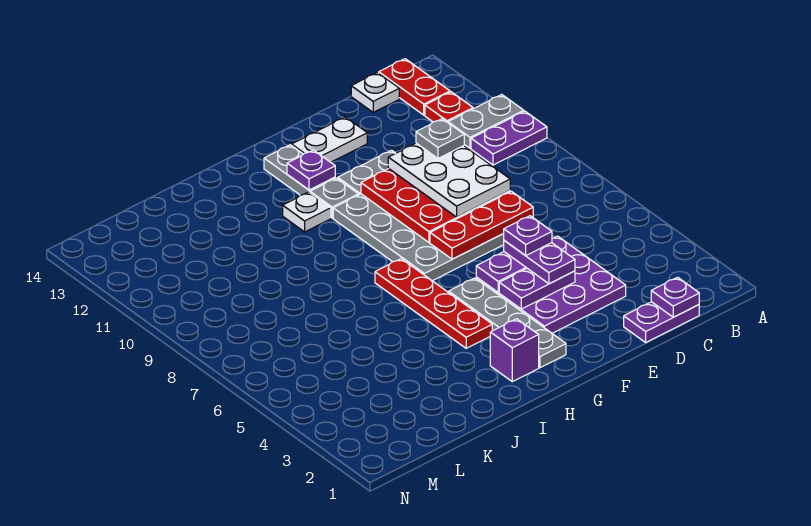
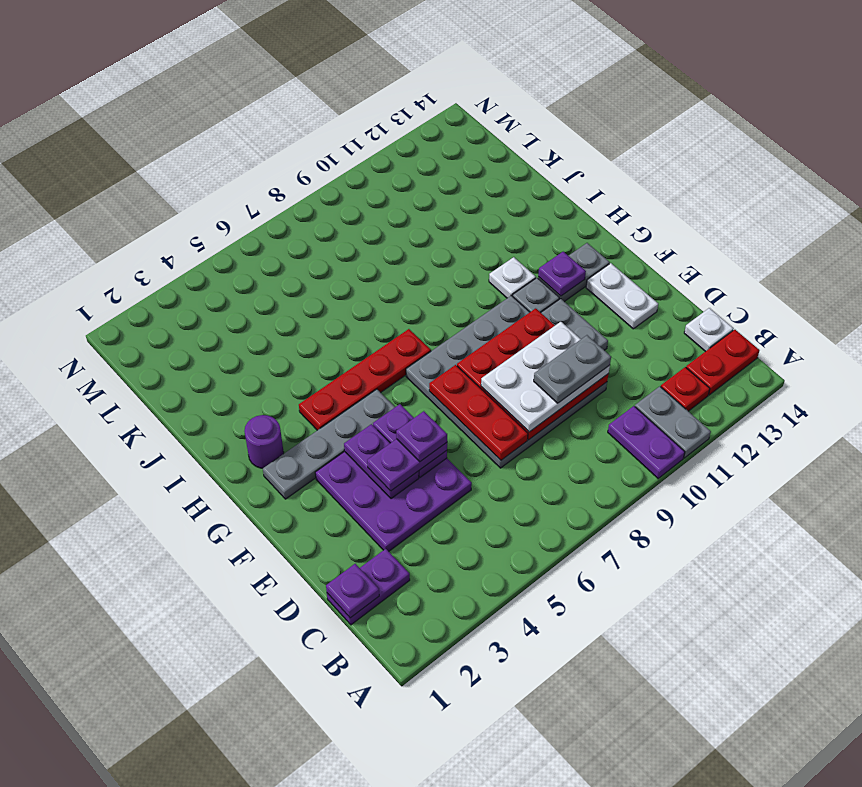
purple plate C1:D1 level 1 -> purple plate C1:C2 level 1
grey plate D10 level 4 -> grey plate D9:D10 level 4
purple brick H2 level 1 -> purple round brick H2 level 1

